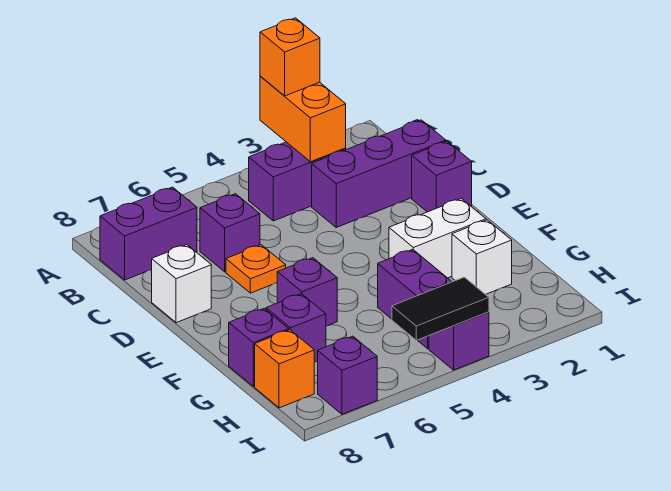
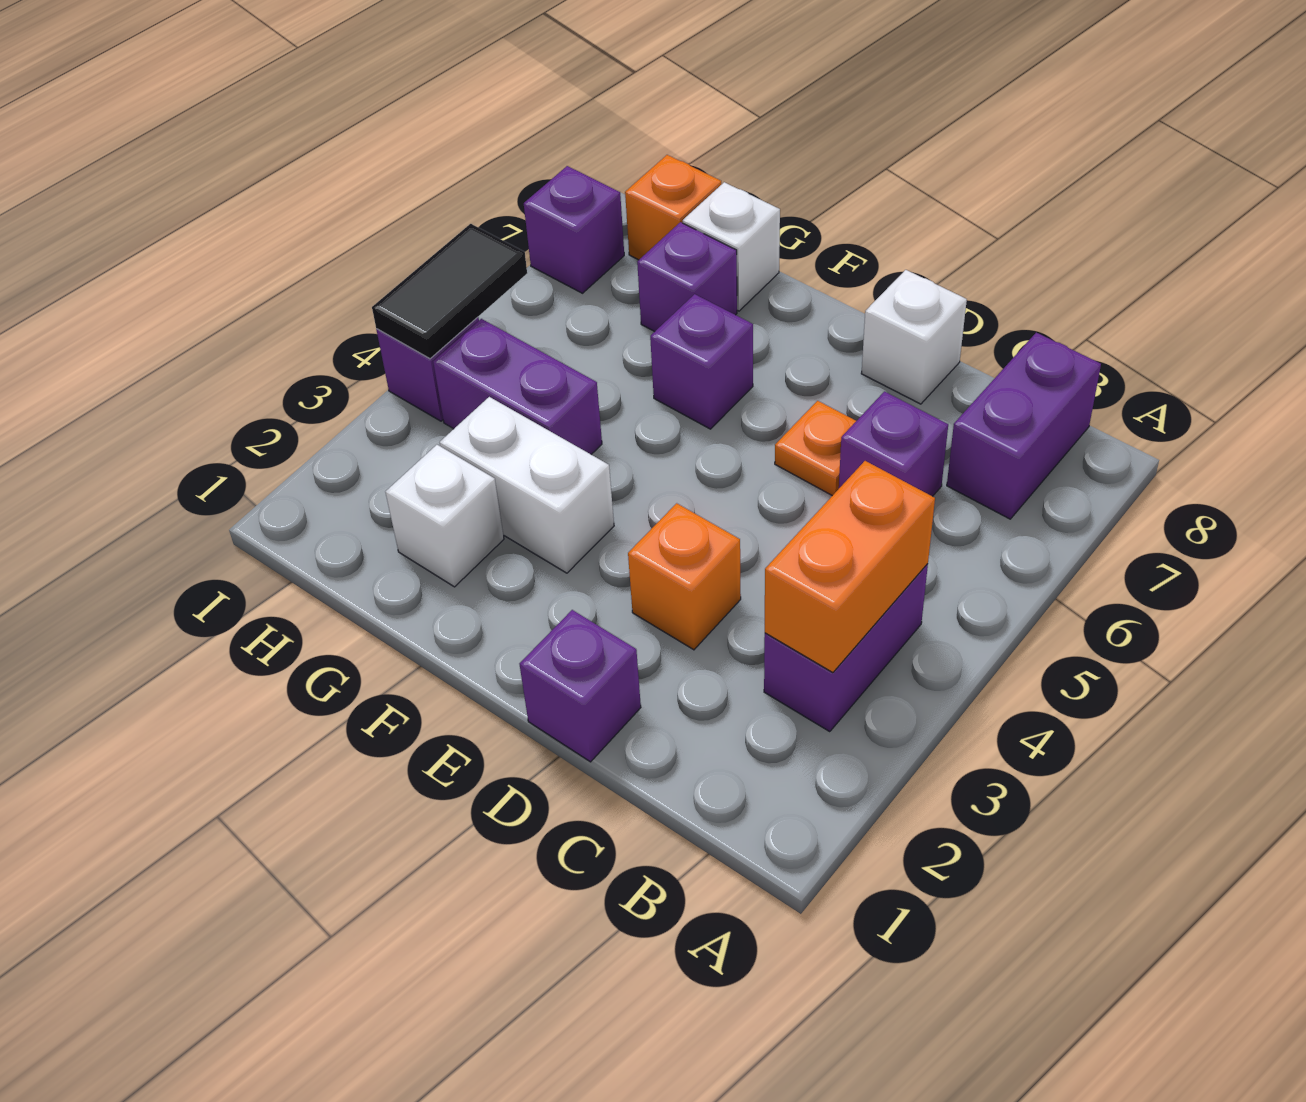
orange brick A3:B3 level 2 -> orange brick B3:B4 level 2
orange brick A3 level 3 -> orange brick D3 level 1
purple brick C1:C3 level 1 -> none
white brick F2:F3 level 1 -> white brick F3:G3 level 1
purple brick G8 level 1 -> white brick G8 level 1

